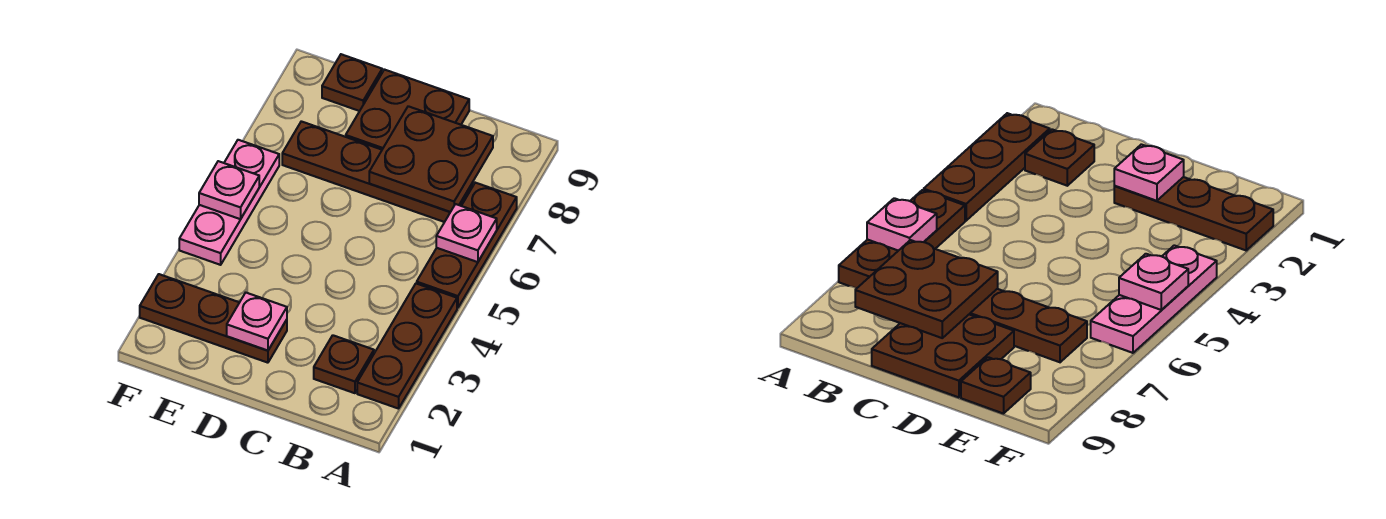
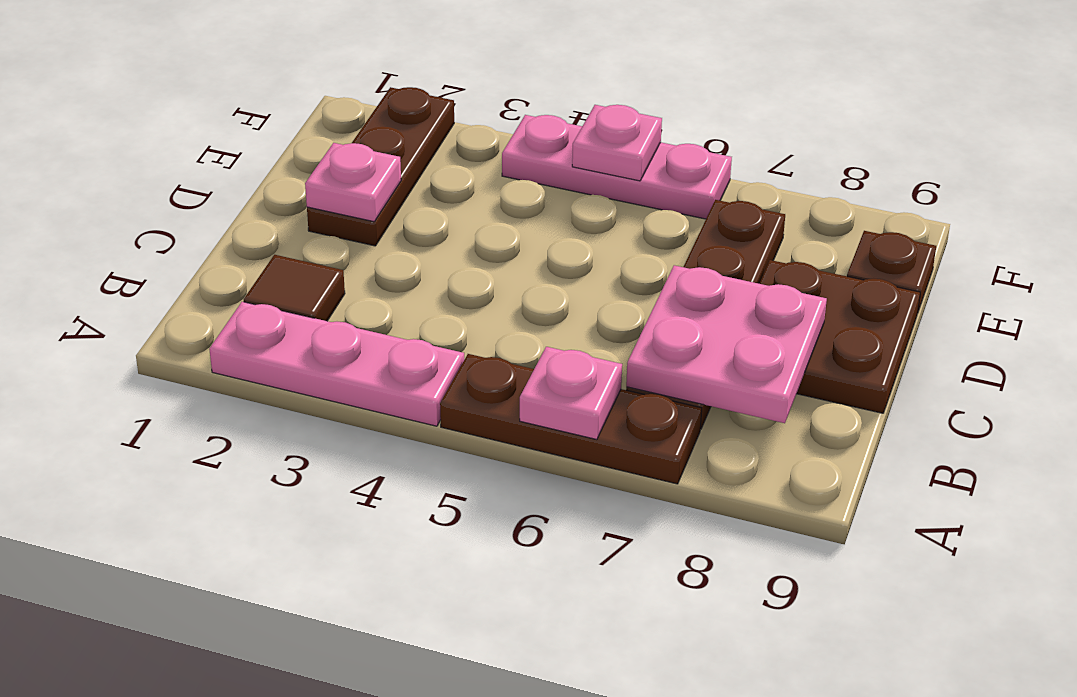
brown plate A2:A4 level 1 -> pink plate A2:A4 level 1
brown plate B2 level 1 -> brown tile B2 level 1
brown plate B7:C8 level 2 -> pink plate B7:C8 level 2

